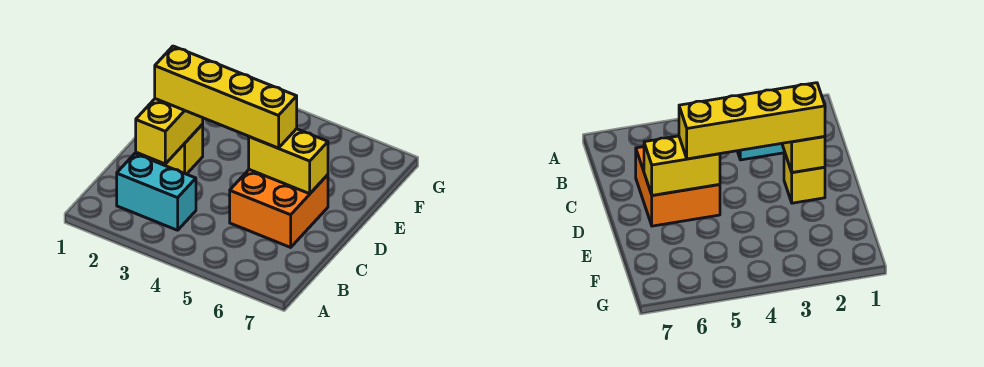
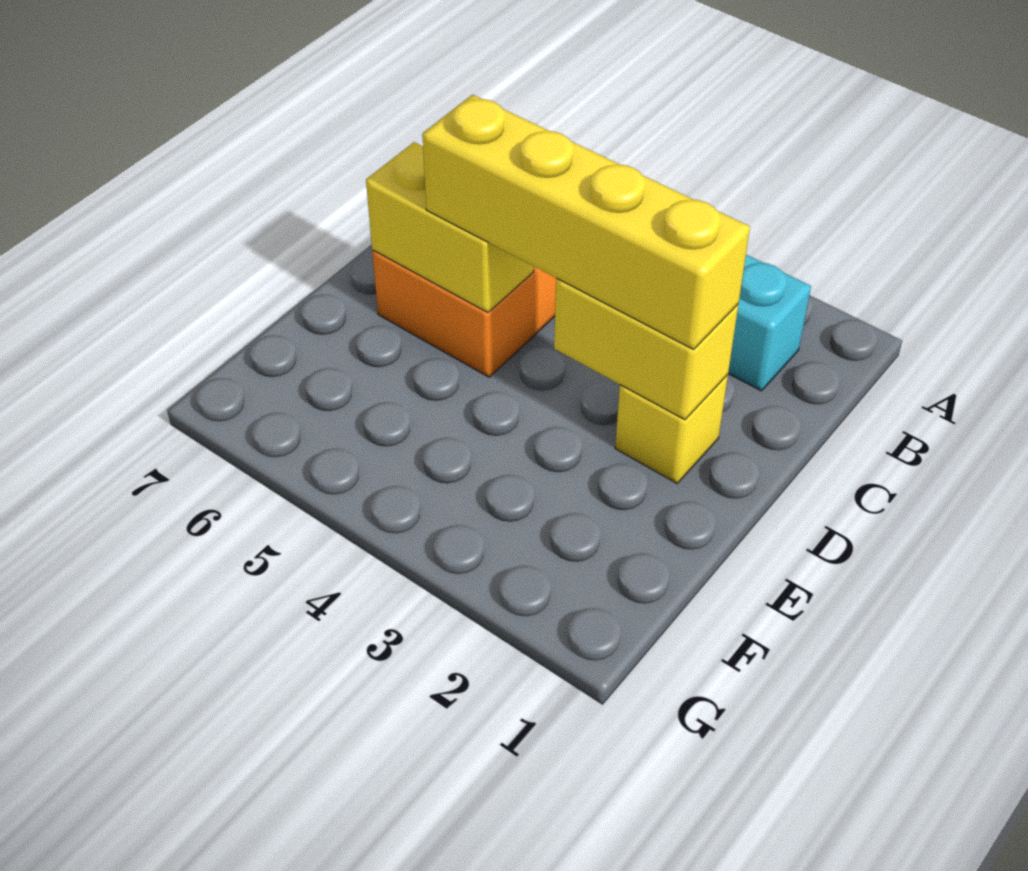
yellow brick C2:D2 level 2 -> yellow brick D2:D3 level 2

